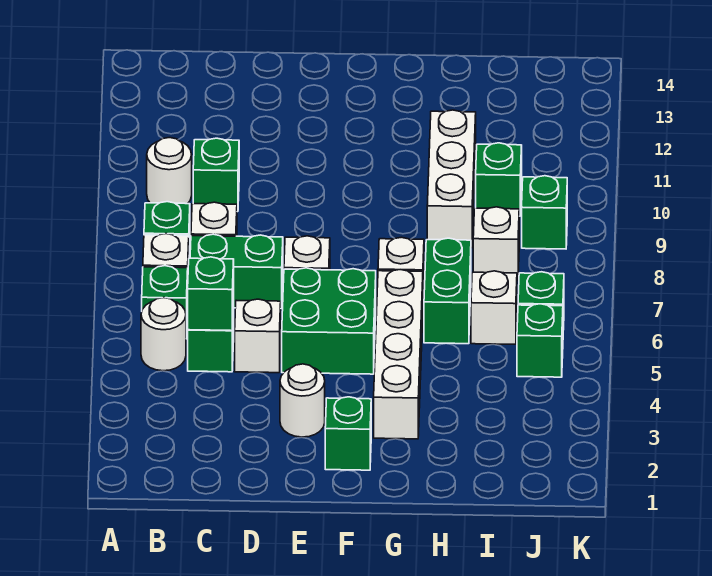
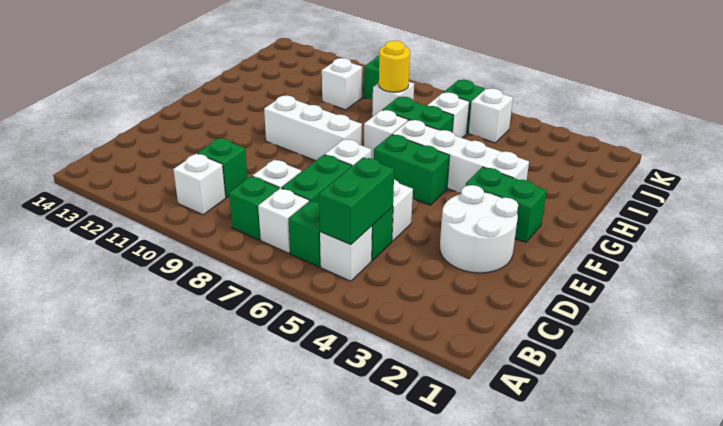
white round brick B5 level 1 -> white brick B5 level 1
white round brick B10 level 1 -> white brick B10 level 1
green brick C5 level 2 -> green brick B5:C5 level 2
white round brick E3 level 1 -> white round brick D2:E3 level 1
green brick E5:F6 level 1 -> green brick F5:F6 level 1
green brick F2 level 1 -> green brick F2:F3 level 1
white brick H9:H11 level 1 -> white brick F8:F10 level 1
none -> yellow round brick I8 level 2
green brick I10 level 1 -> white brick I10 level 1
green brick J5 level 1 -> white brick J5 level 1

